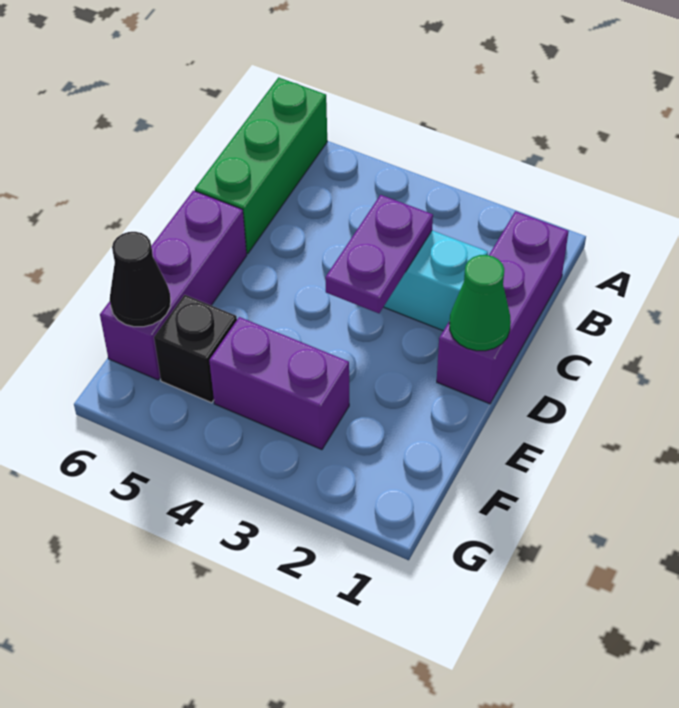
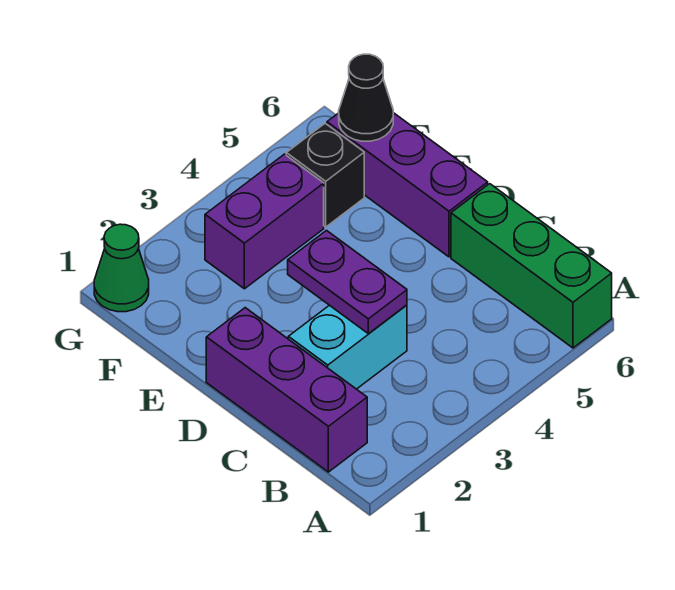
green cone D1 level 2 -> green cone G1 level 1

